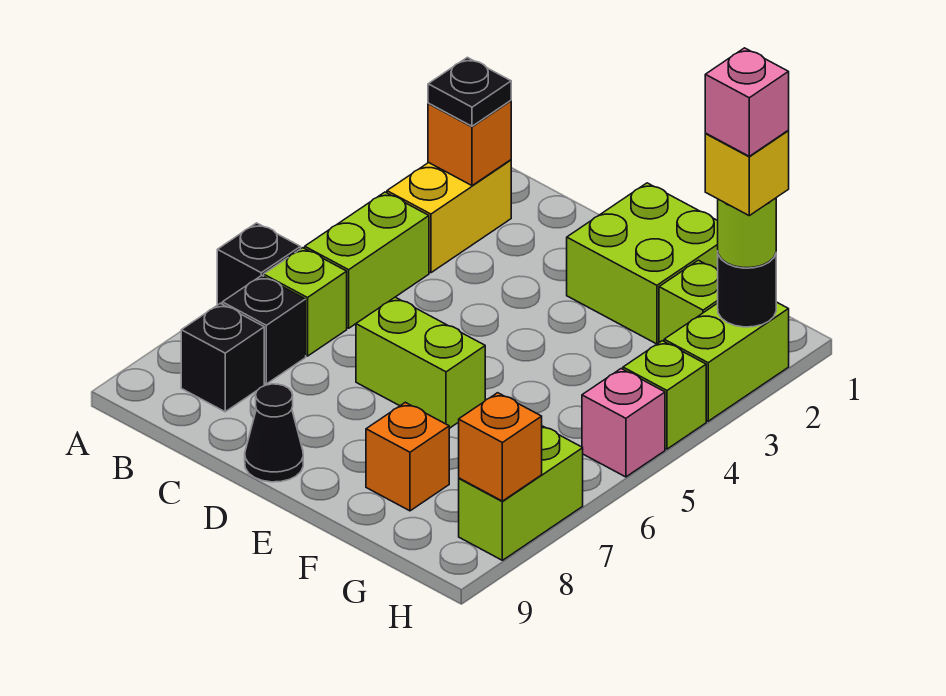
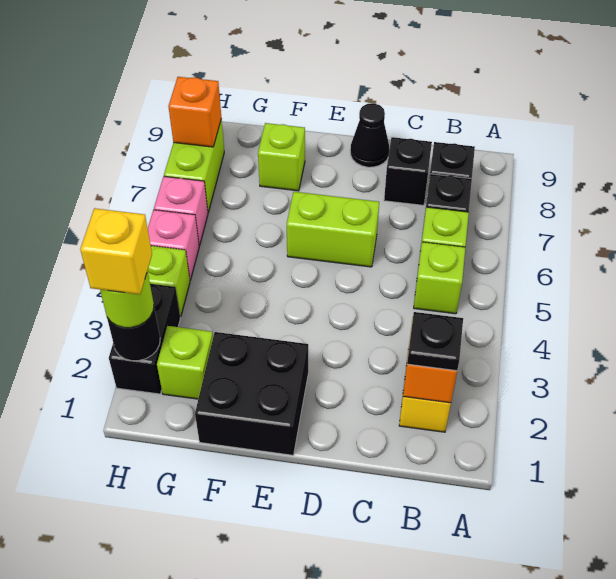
black brick A6 level 1 -> black brick C8 level 1
lime brick B4:B5 level 1 -> lime brick B5 level 1
lime brick E1:F2 level 1 -> black brick E1:F2 level 1
orange brick F8 level 1 -> lime brick F8 level 1
lime brick H2:H3 level 1 -> black brick H2:H3 level 1
pink brick H2 level 5 -> pink brick H6 level 1

